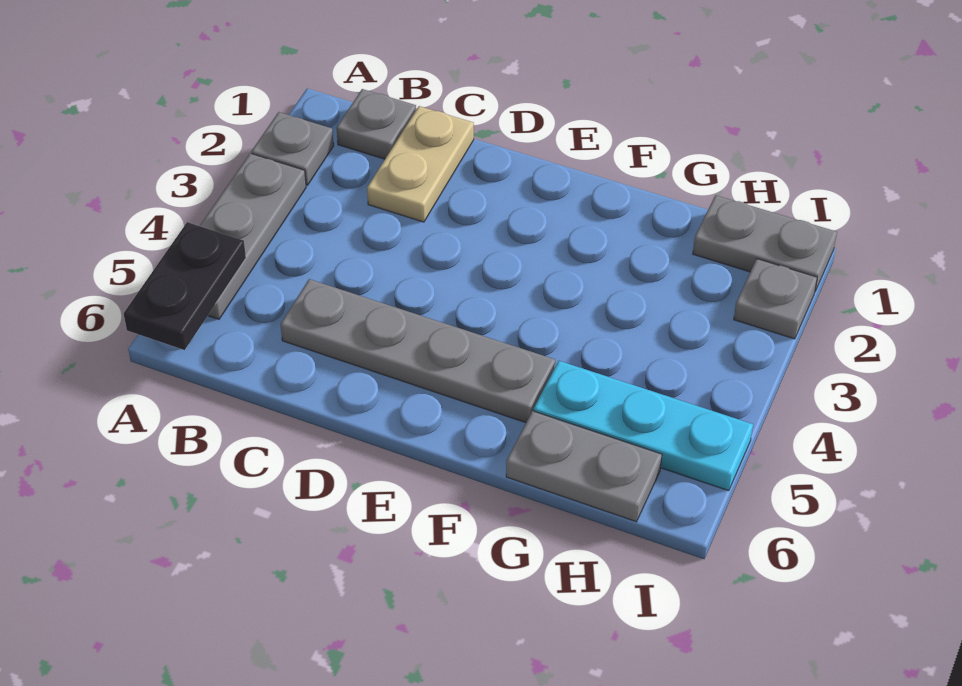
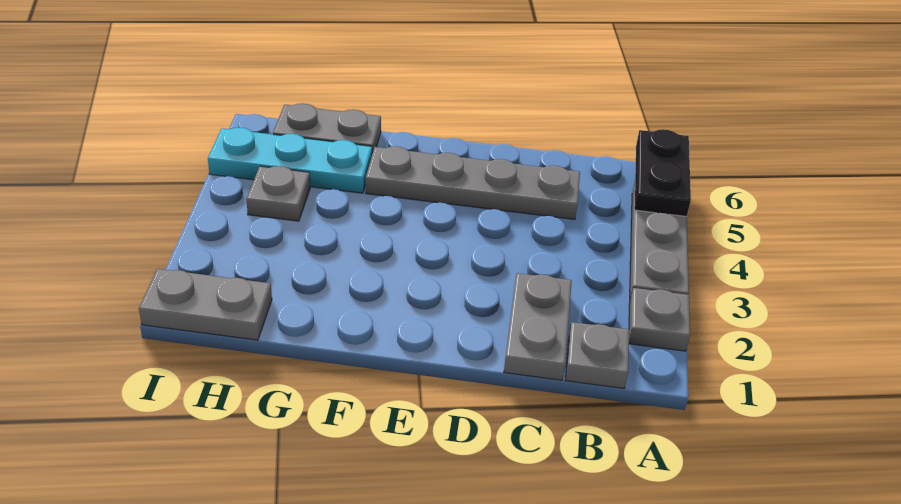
tan plate C1:C2 level 1 -> grey plate C1:C2 level 1
grey plate I2 level 1 -> grey plate H4 level 1

